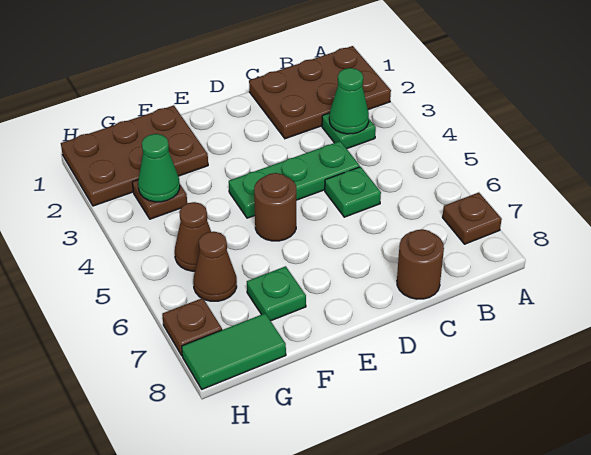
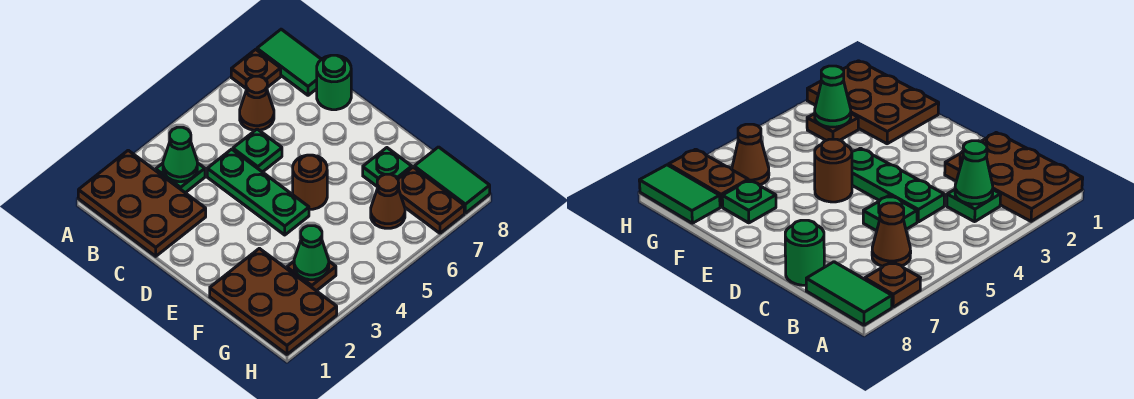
none -> green tile A8:B8 level 1
brown round brick C8 level 1 -> green round brick C8 level 1
brown cone G5 level 1 -> brown cone B6 level 1
brown plate H7 level 1 -> brown plate G7:H7 level 1

